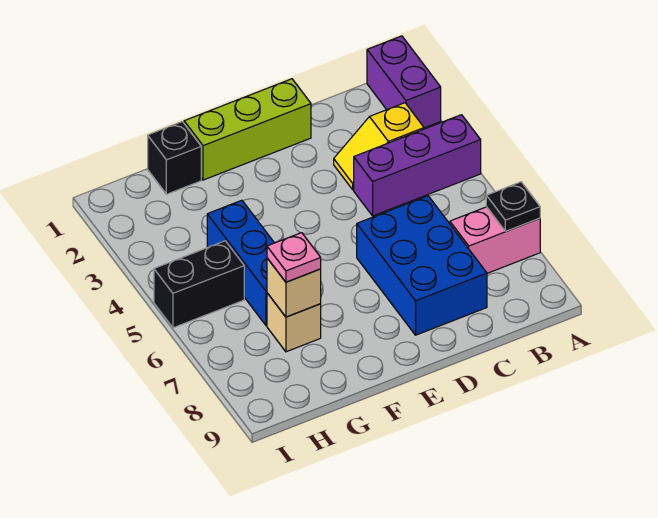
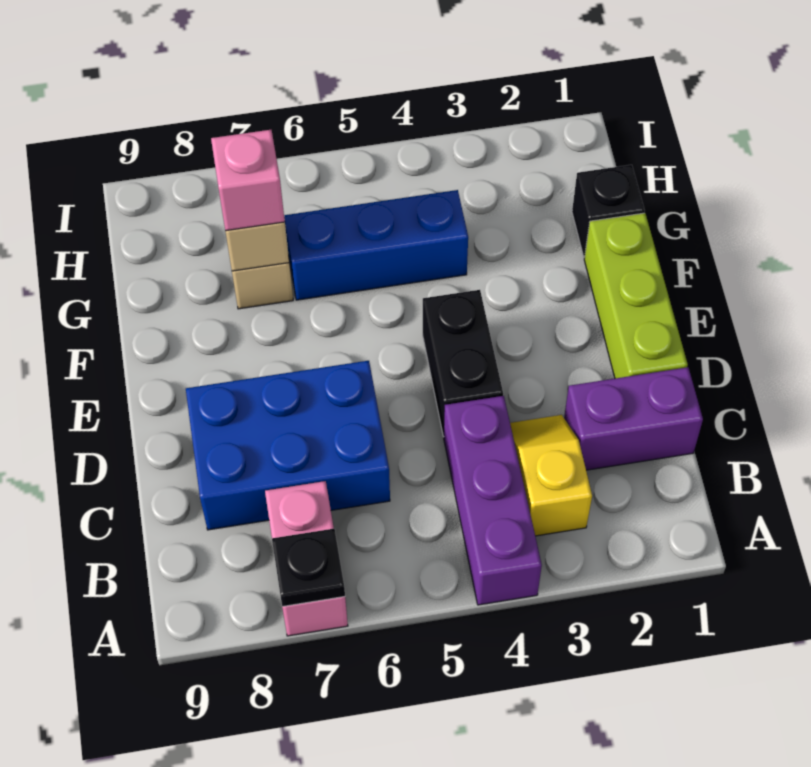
purple brick A1:A2 level 1 -> purple brick C1:C2 level 1
pink plate G7 level 3 -> pink brick G7 level 3
black brick H5:I5 level 1 -> black brick D4:E4 level 1

